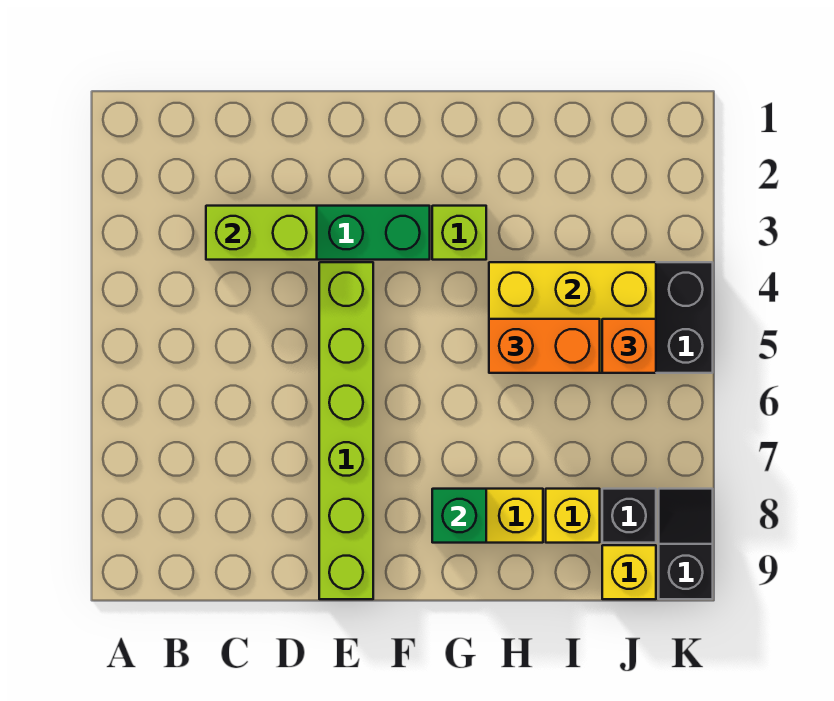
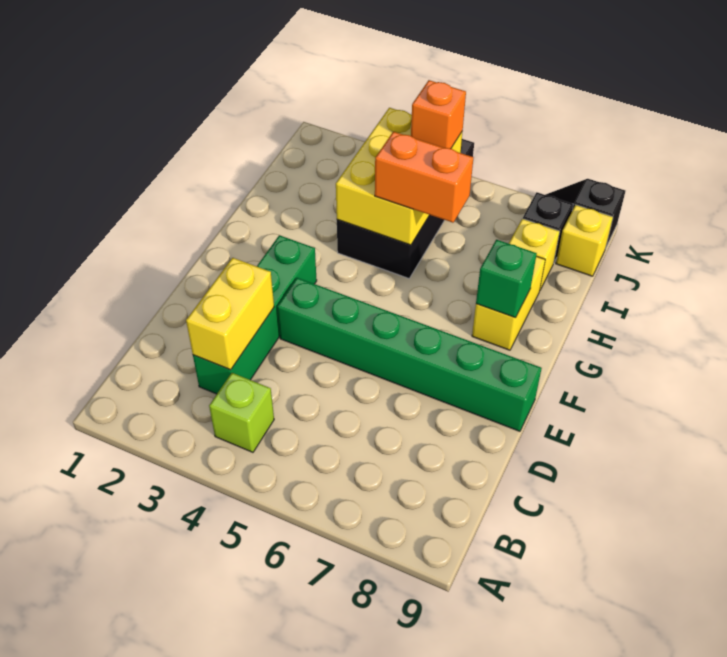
lime brick C3:D3 level 2 -> yellow brick C3:D3 level 2
lime brick E4:E9 level 1 -> green brick E4:E9 level 1
lime brick G3 level 1 -> lime brick B4 level 1
orange brick H5:I5 level 3 -> orange brick H5:H6 level 3

